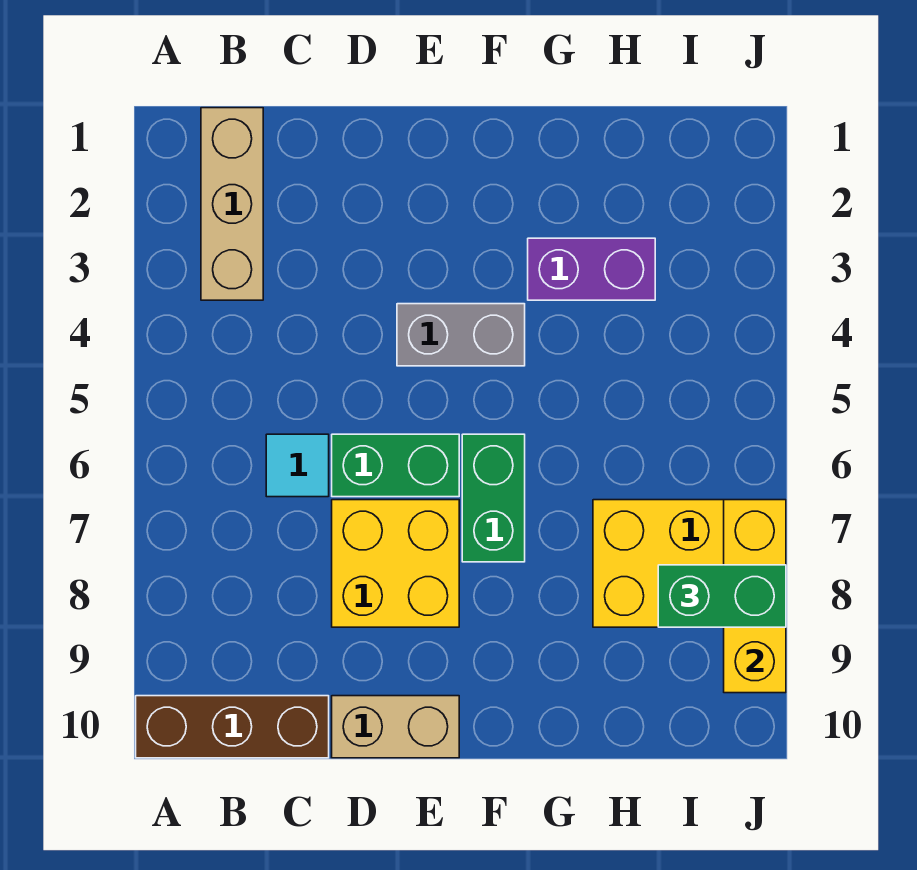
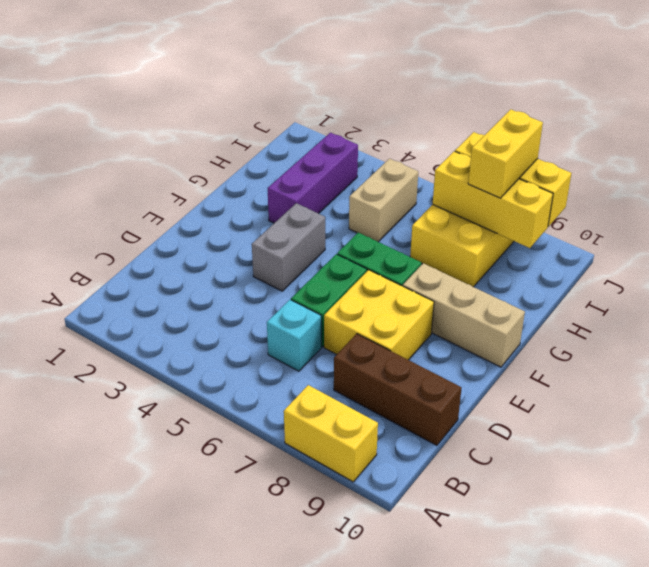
none -> yellow brick A8:A9 level 1
brown brick A10:C10 level 1 -> brown brick C8:C10 level 1
tan brick B1:B3 level 1 -> tan brick F8:F10 level 1
cyan tile C6 level 1 -> cyan brick C6 level 1
tan brick D10:E10 level 1 -> tan brick H5:I5 level 1
purple brick G3:H3 level 1 -> purple brick G3:I3 level 1
none -> yellow brick I7:I9 level 2
green brick I8:J8 level 3 -> yellow brick I8:J8 level 3

